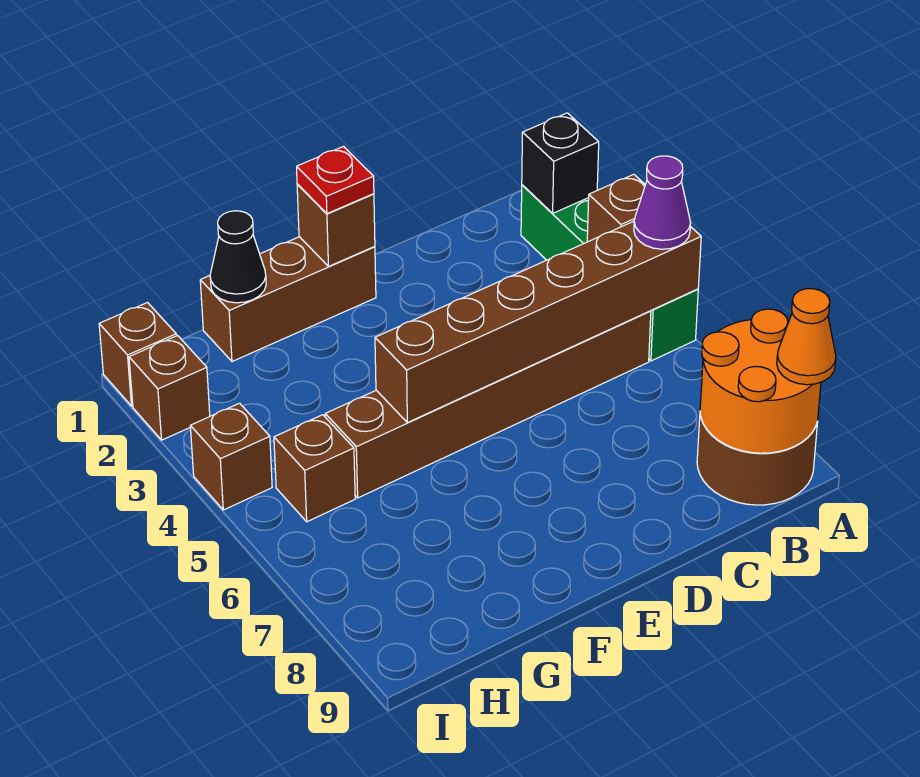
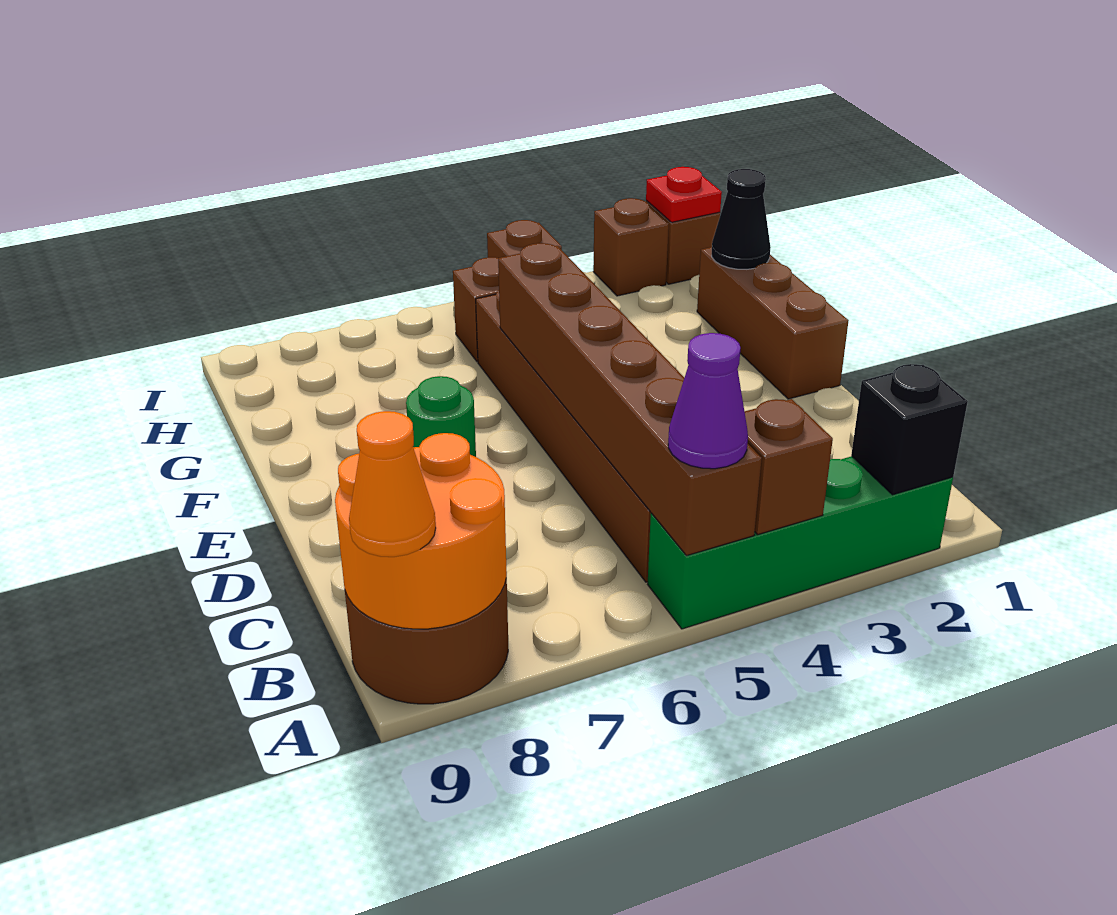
brown brick E1 level 2 -> none
red plate E1 level 3 -> red plate I1 level 2
none -> green round brick E7 level 1

